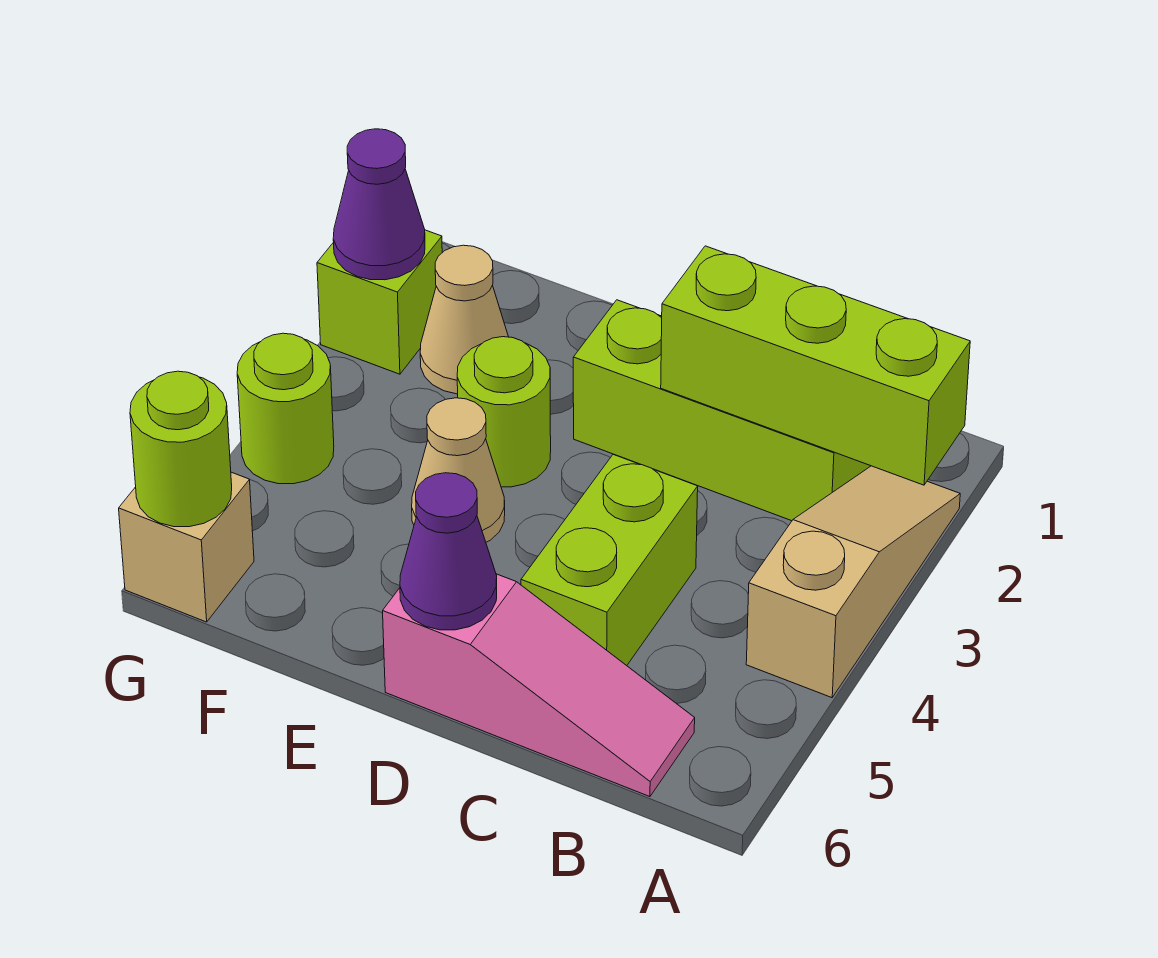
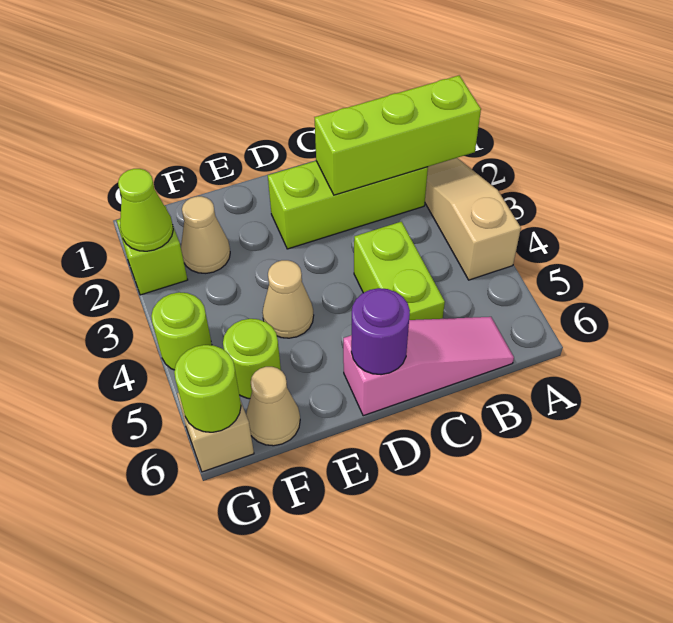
purple cone D6 level 2 -> purple round brick D6 level 2
lime round brick E3 level 1 -> lime round brick F5 level 1
none -> tan cone F6 level 1
purple cone G2 level 2 -> lime cone G2 level 2

